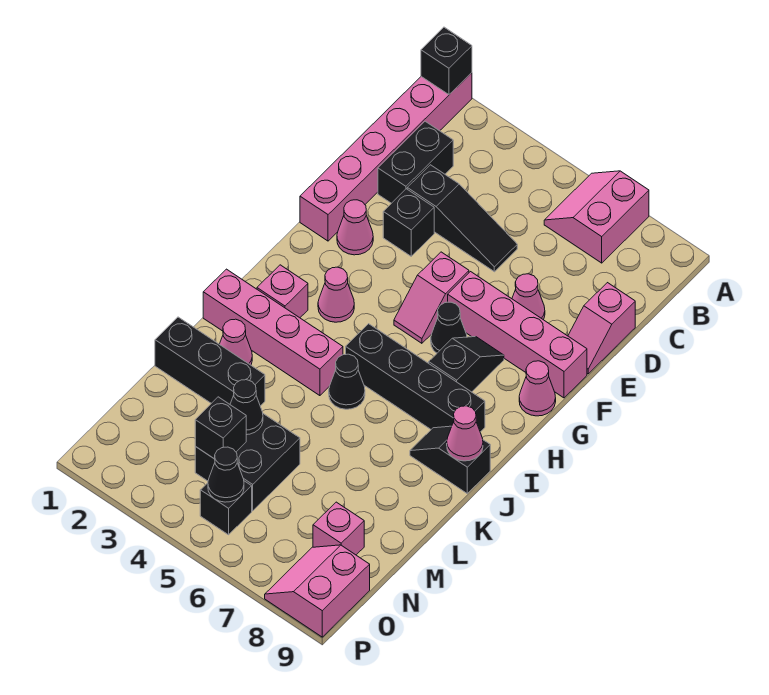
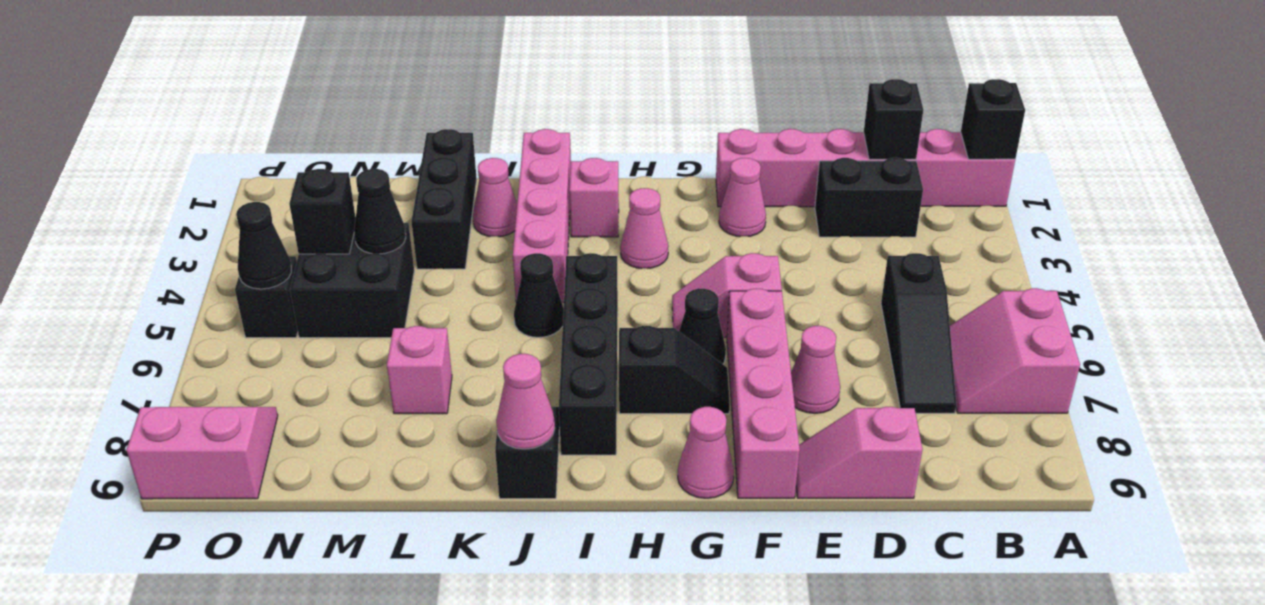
pink slope A6:B7 level 1 top 7 -> pink slope A6:B7 level 1 top A
black slope D3:D5 level 1 top 3 -> black slope C5:C7 level 1 top 5
black brick E3 level 1 -> black brick C1 level 2
pink brick N8 level 1 -> pink brick L7 level 1

